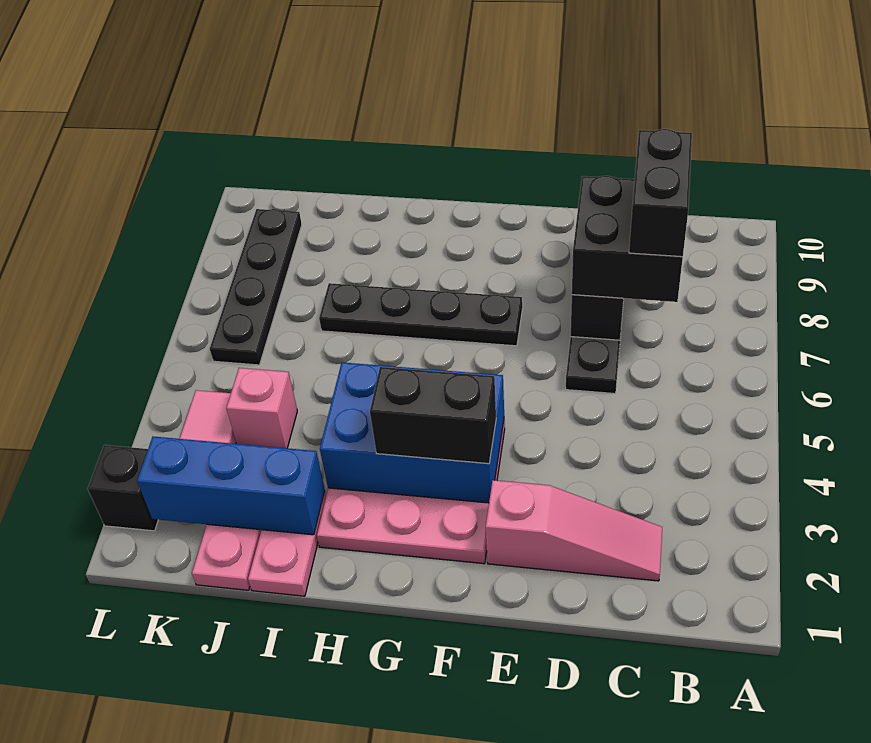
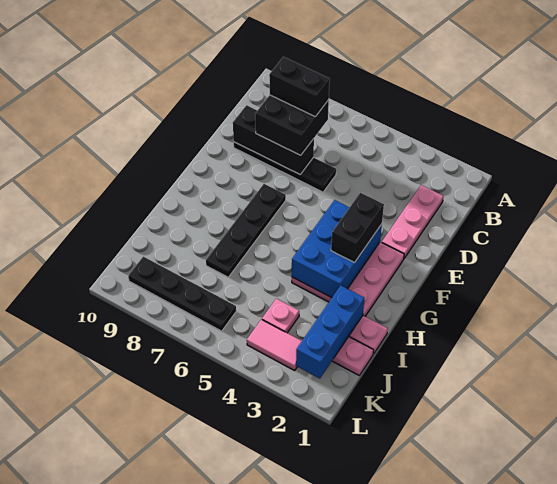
pink slope C2:E2 level 1 top E -> pink plate C2:E2 level 1
pink brick J4 level 1 -> pink plate J4 level 1
black brick L2 level 1 -> none

